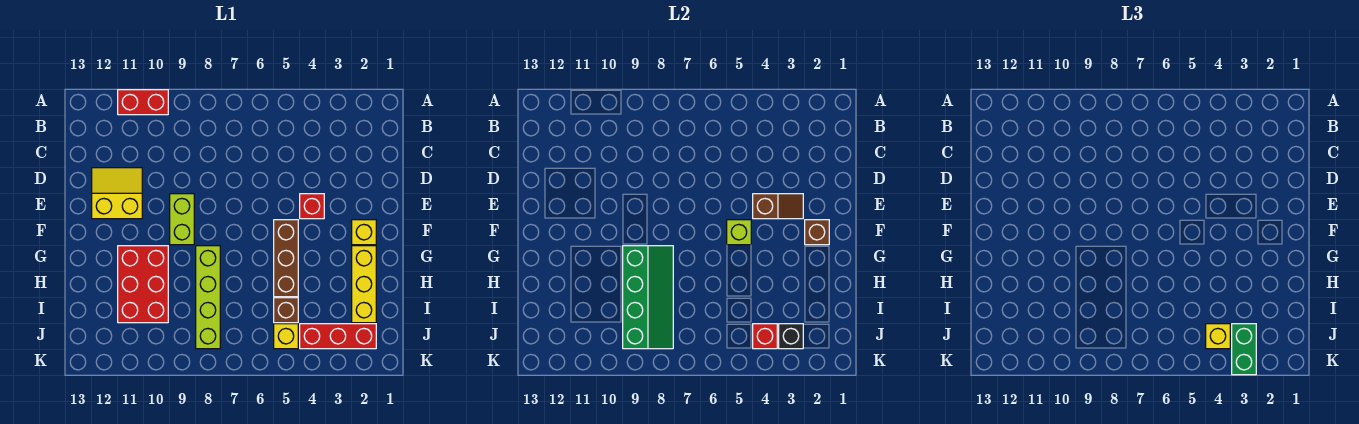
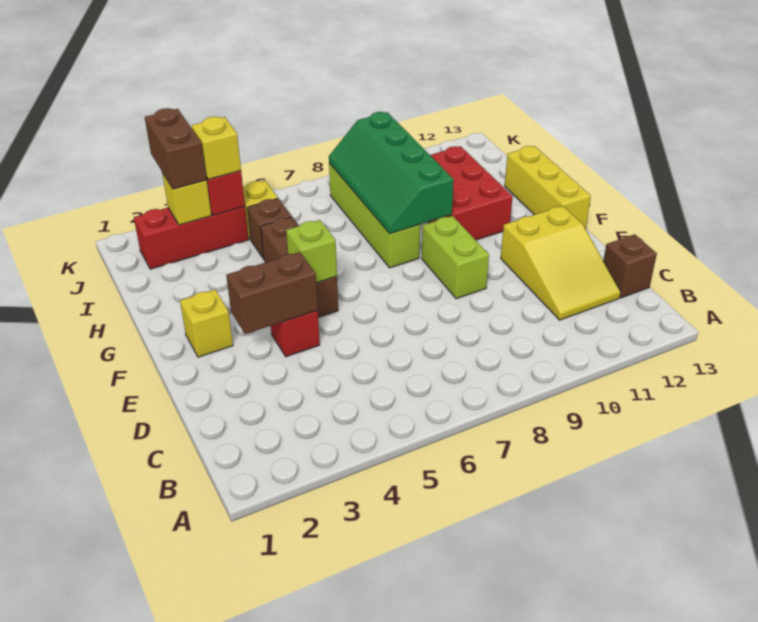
red brick A10:A11 level 1 -> none
yellow slope D11:E12 level 1 top E -> yellow slope C11:E12 level 1 top E
brown slope E3:E4 level 2 top 4 -> brown brick E3:E4 level 2
brown brick F2 level 2 -> brown brick C13 level 1
yellow brick G2:I2 level 1 -> yellow brick F13:H13 level 1
black brick J3 level 2 -> yellow brick J3 level 2
green brick J3:K3 level 3 -> brown brick J3:K3 level 3

